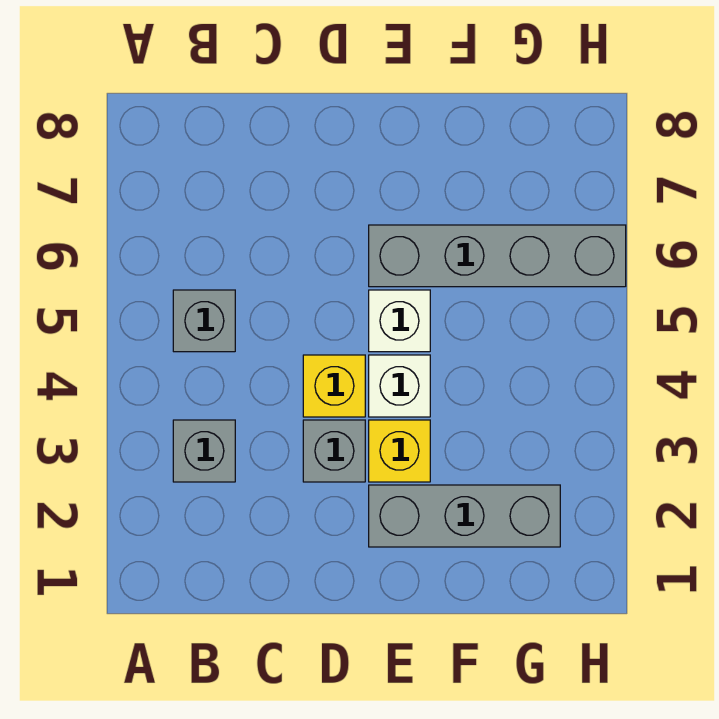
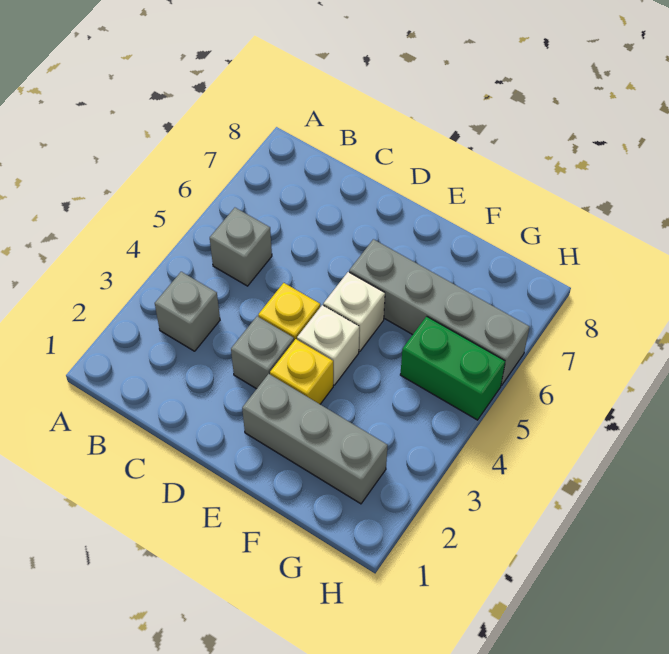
none -> green brick G5:H5 level 1

